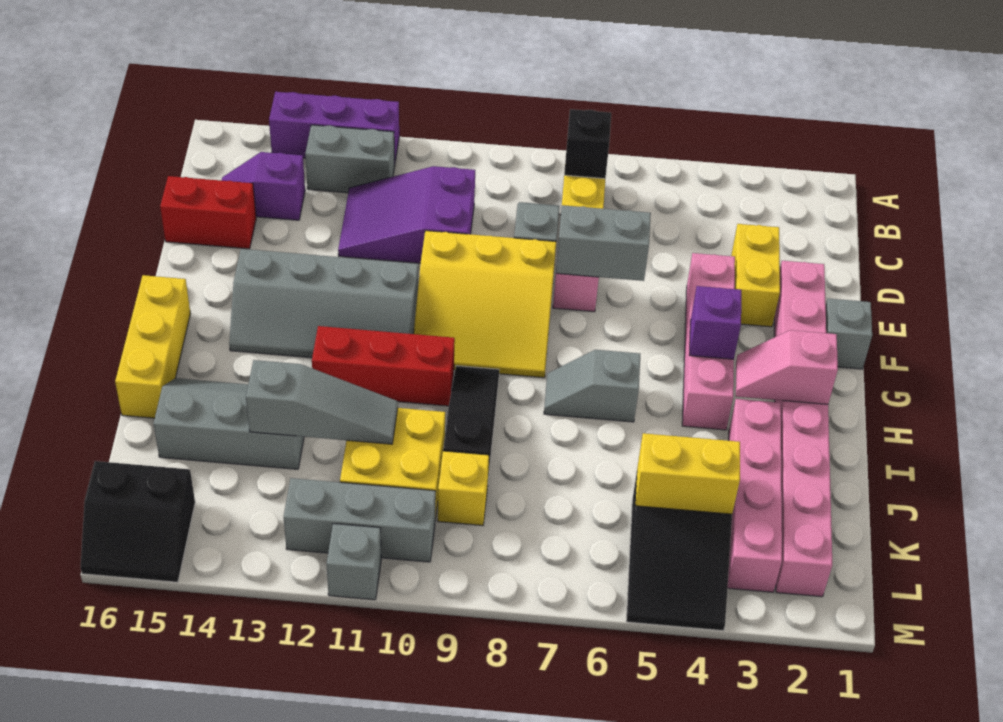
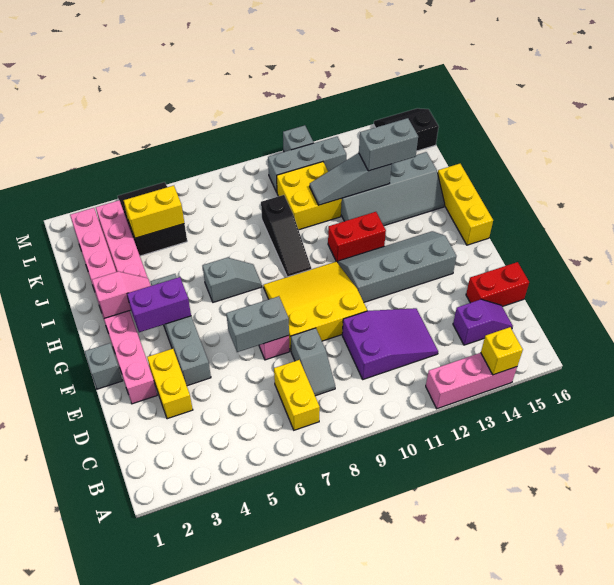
purple brick A12:A14 level 1 -> pink brick A12:A14 level 1
black brick B7 level 2 -> none
grey brick B12:B13 level 1 -> grey brick J13:J14 level 3
pink brick E4:H4 level 1 -> grey brick E4:H4 level 1
purple brick G4 level 2 -> purple brick G3:G4 level 2
red brick H10:H12 level 1 -> red brick H11:H12 level 1
grey slope I13:J15 level 1 top J -> grey slope I12:J15 level 1 top J
yellow brick K9 level 1 -> yellow brick A14 level 2

